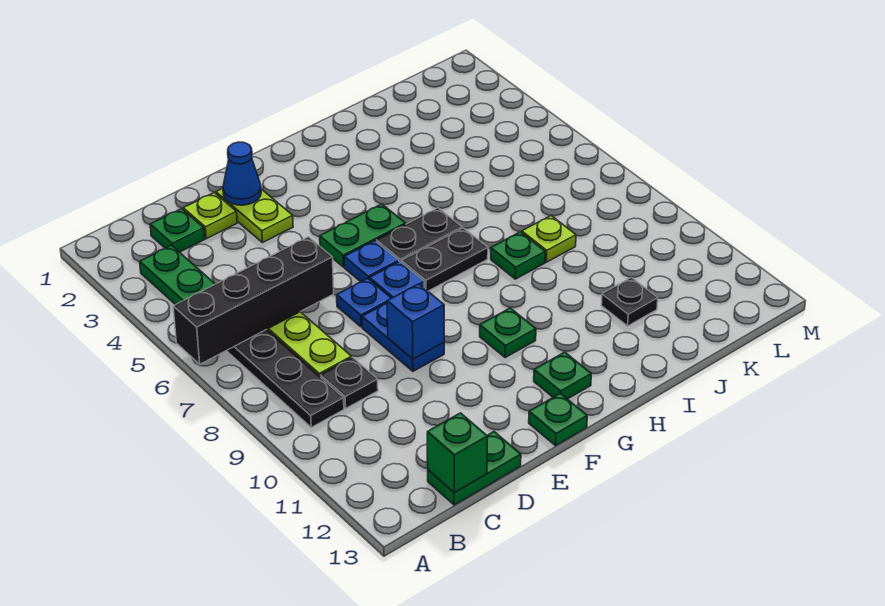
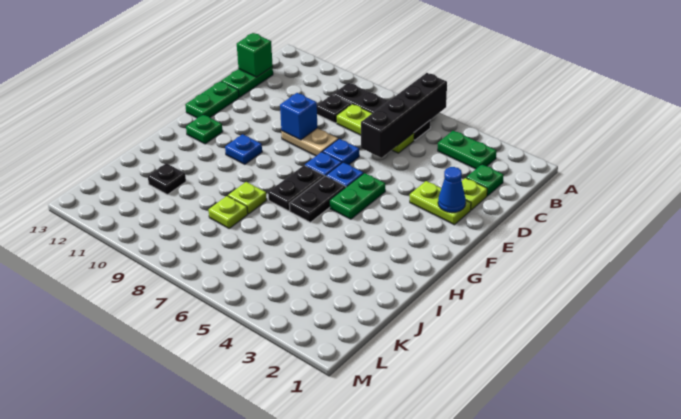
blue plate E8:E9 level 1 -> tan plate E8:E9 level 1
green plate F13 level 1 -> green plate E13:F13 level 1
green plate G10 level 1 -> blue plate G10 level 1
green plate I8 level 1 -> lime plate I8 level 1

